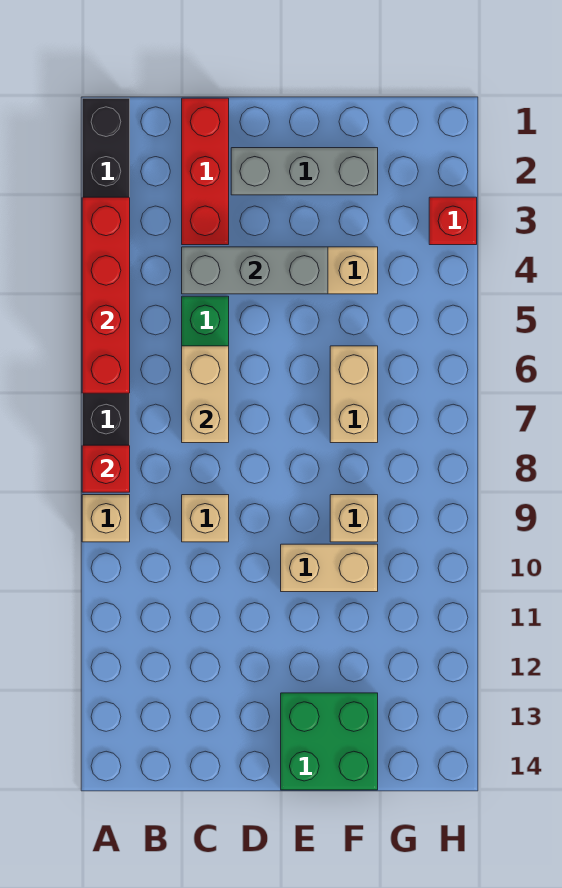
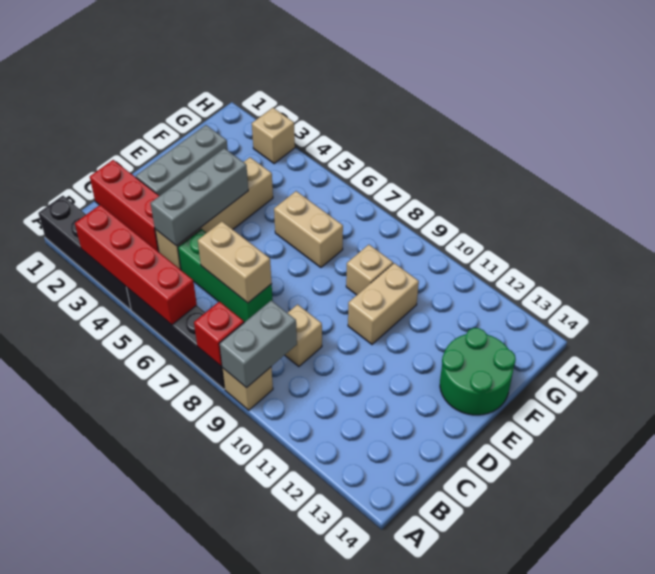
none -> grey brick A9:B9 level 2
green brick E13:F14 level 1 -> green round brick E13:F14 level 1
red brick H3 level 1 -> tan brick H3 level 1

